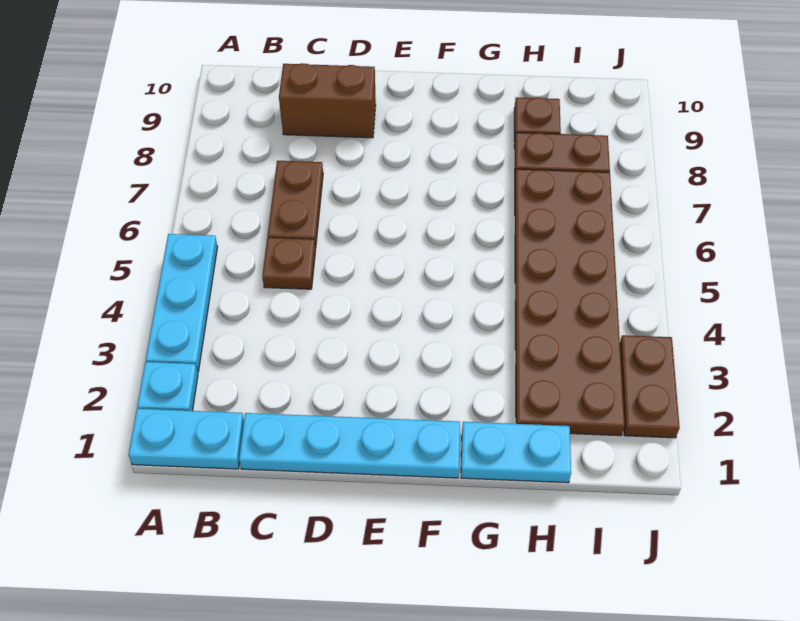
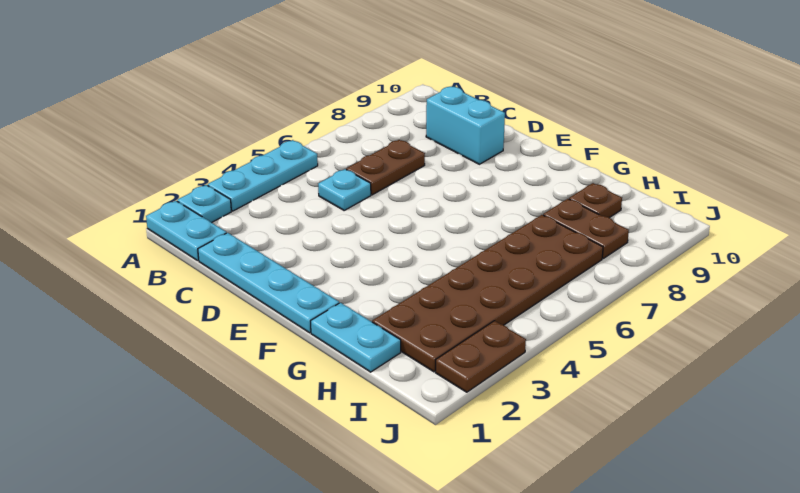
brown plate C5 level 1 -> cyan plate C5 level 1
brown brick C9:D9 level 1 -> cyan brick C9:D9 level 1

